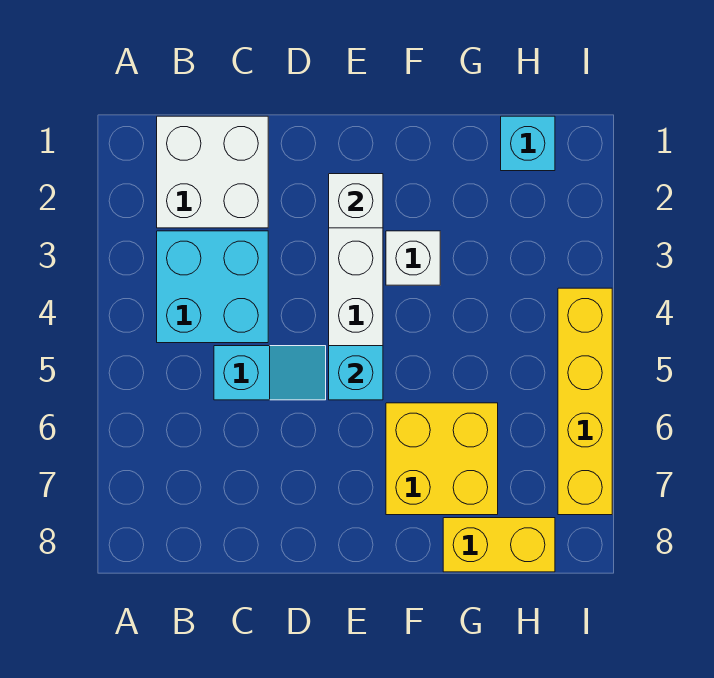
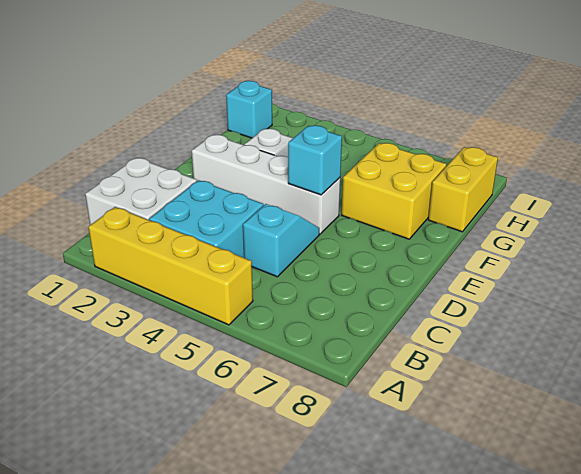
white brick E2 level 2 -> none
yellow brick I4:I7 level 1 -> yellow brick A2:A5 level 1

